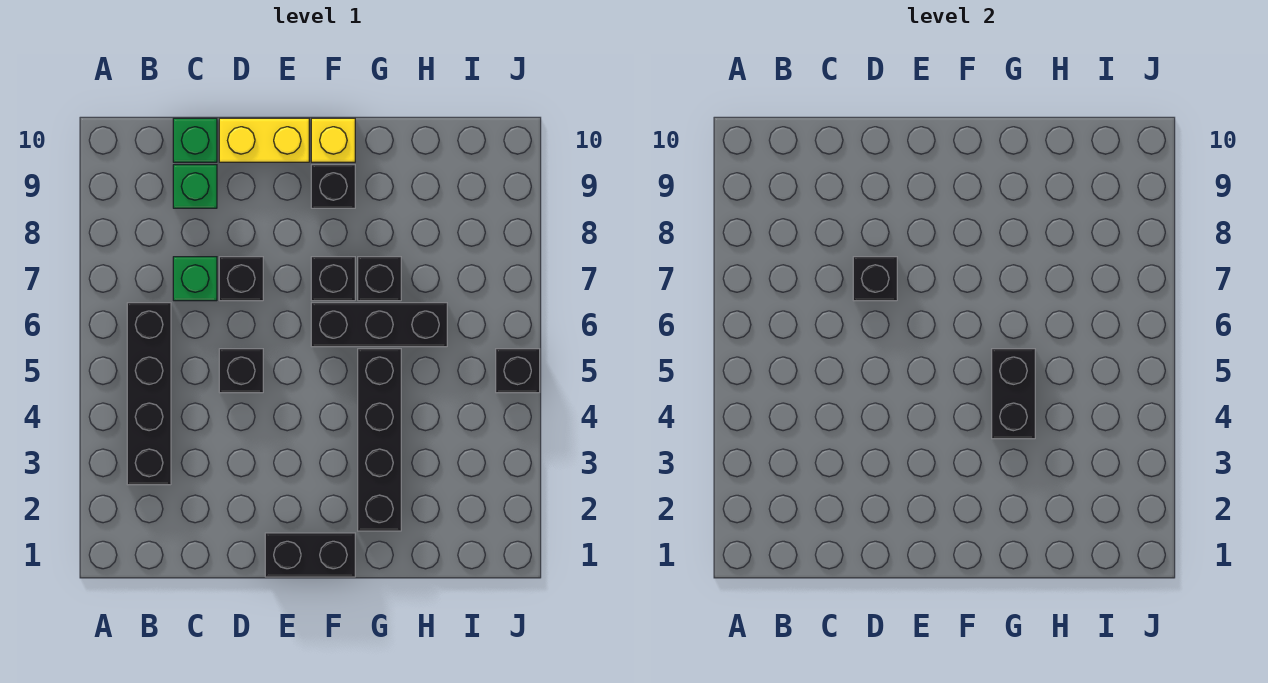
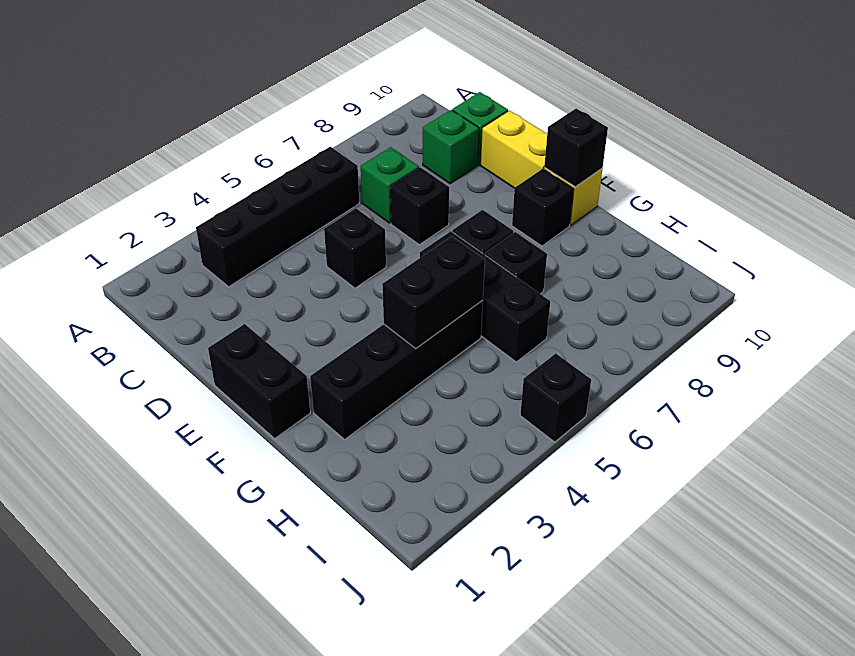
black brick D7 level 2 -> black brick F10 level 2

